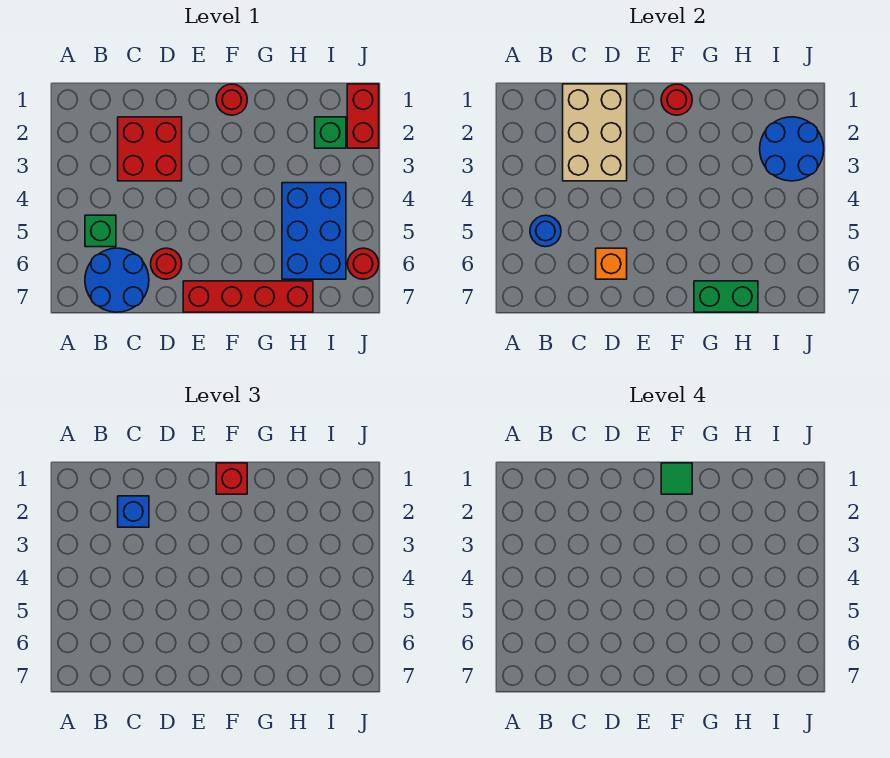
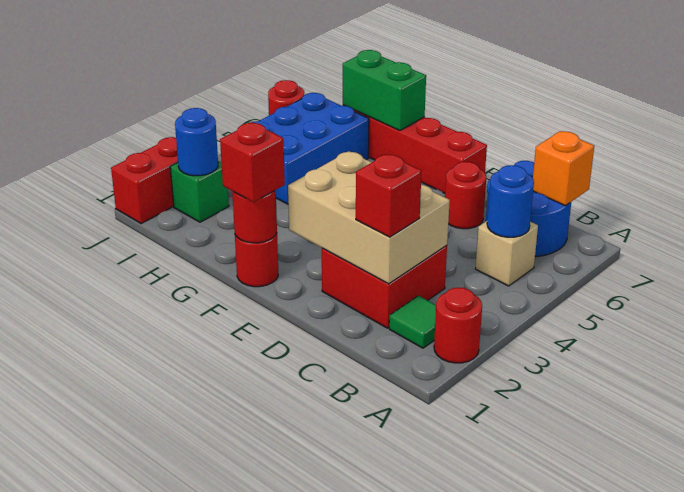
none -> red round brick A2 level 1
green brick B5 level 1 -> tan brick B5 level 1
tan brick C1:D3 level 2 -> tan brick C2:E3 level 2
blue brick C2 level 3 -> red brick C2 level 3
orange brick D6 level 2 -> orange brick B7 level 2
green tile F1 level 4 -> green tile B2 level 1
blue round brick I2:J3 level 2 -> blue round brick I2 level 2

